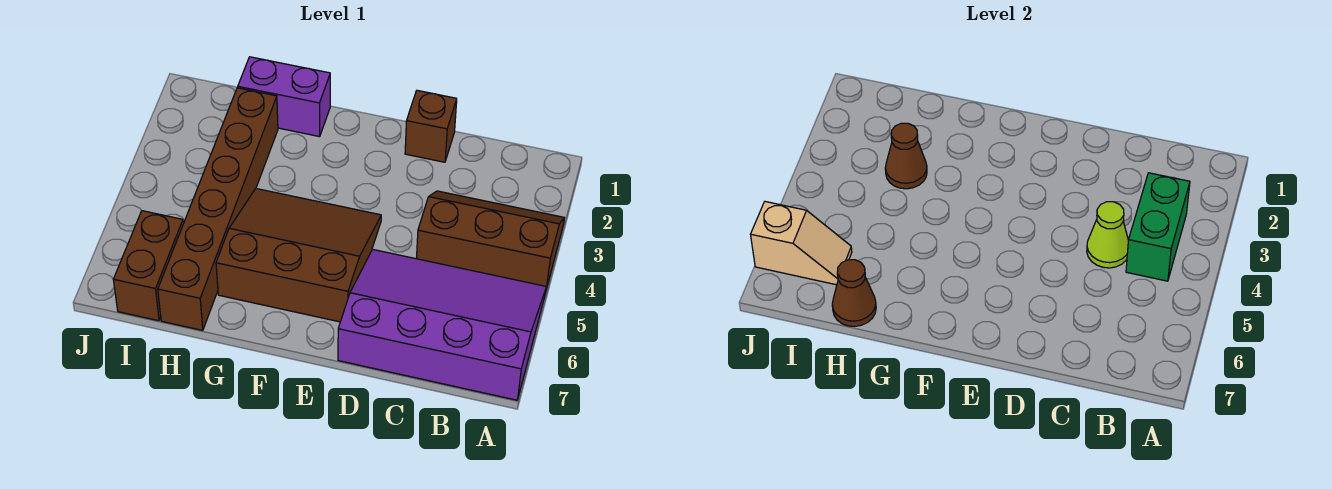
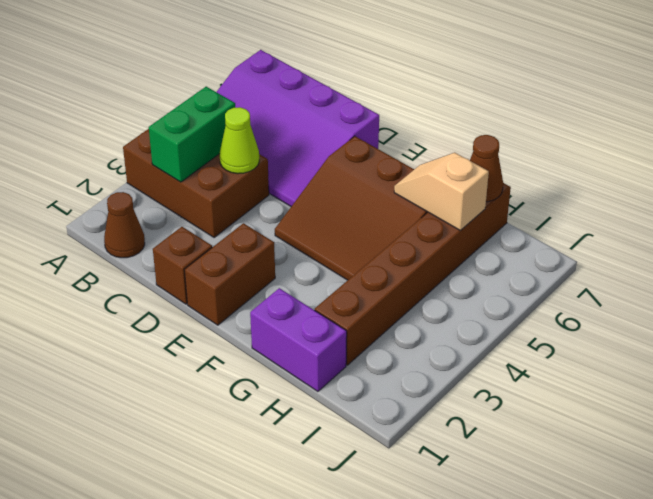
brown slope A3:C4 level 1 top 4 -> brown brick A3:C4 level 1
brown cone H3 level 2 -> brown cone B1 level 1
brown brick I6:I7 level 1 -> brown brick E1:E2 level 1
tan slope I6:J6 level 2 top J -> tan slope G6:H6 level 2 top H

